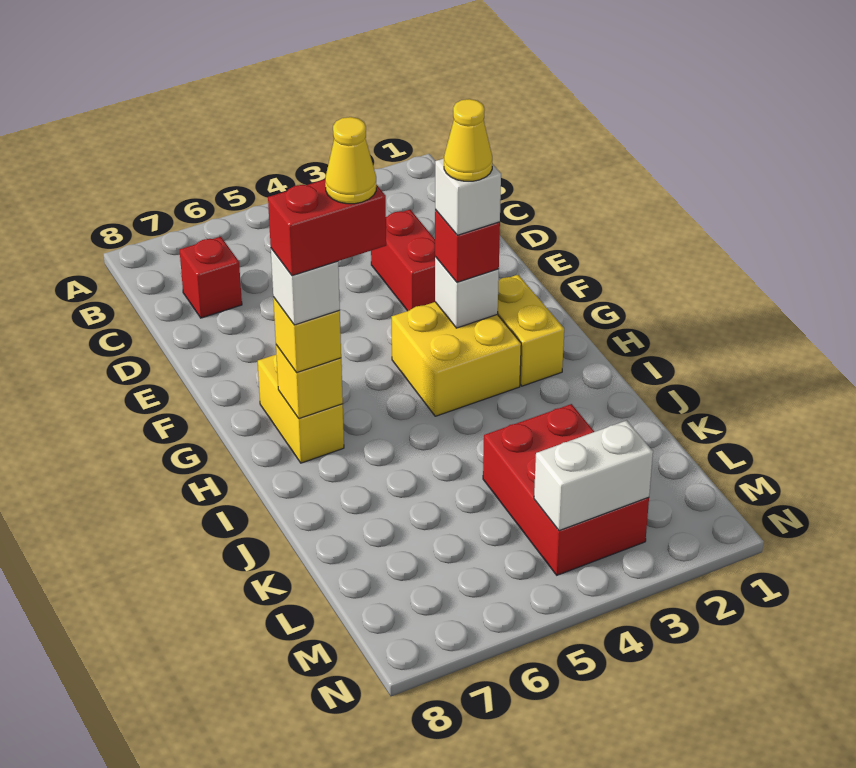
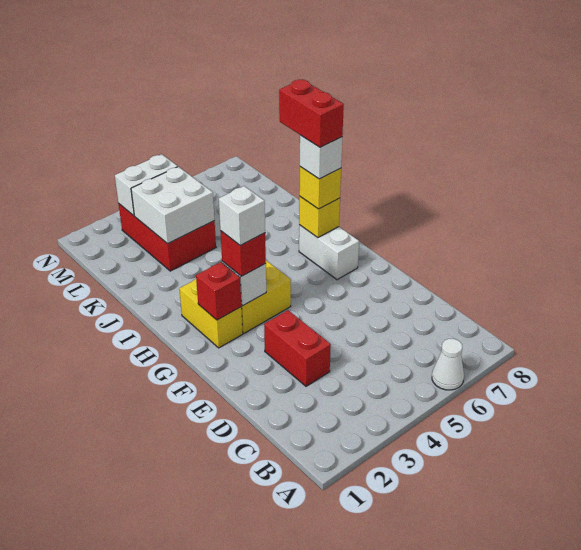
none -> white cone A6 level 1
red brick C7 level 1 -> red brick G2 level 2
yellow cone G3 level 5 -> none
yellow brick G7:H7 level 1 -> white brick G7:H7 level 1
red brick H6:H7 level 5 -> red brick H7:I7 level 5
yellow cone H6 level 6 -> none
none -> white brick K3:L4 level 2

